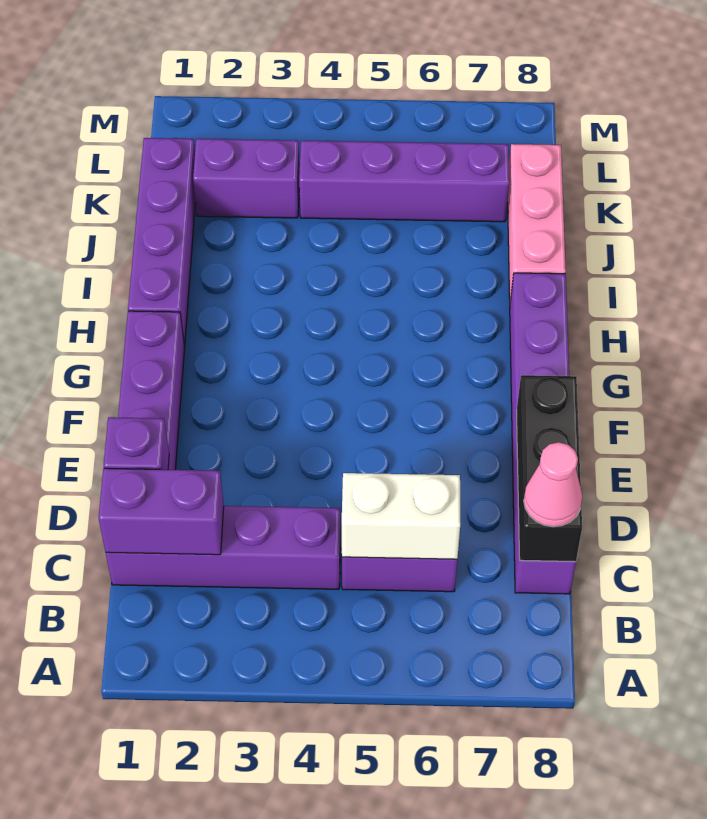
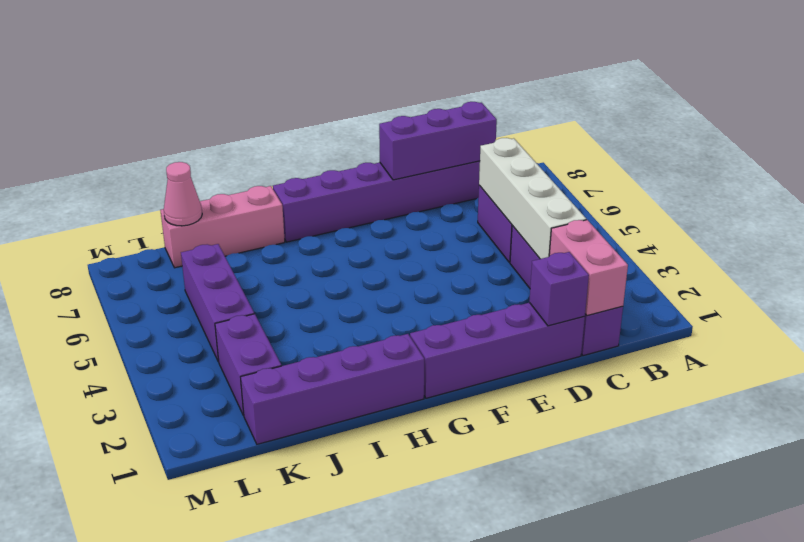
purple brick C1:C2 level 2 -> pink brick C1:C2 level 2
white brick C5:C6 level 2 -> white brick C3:C6 level 2
black brick C8:E8 level 2 -> purple brick C8:E8 level 2
pink cone C8 level 3 -> pink cone K8 level 2
purple brick K4:K7 level 1 -> purple brick K4:K6 level 1

